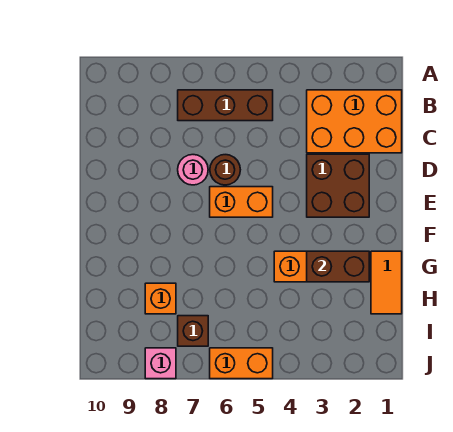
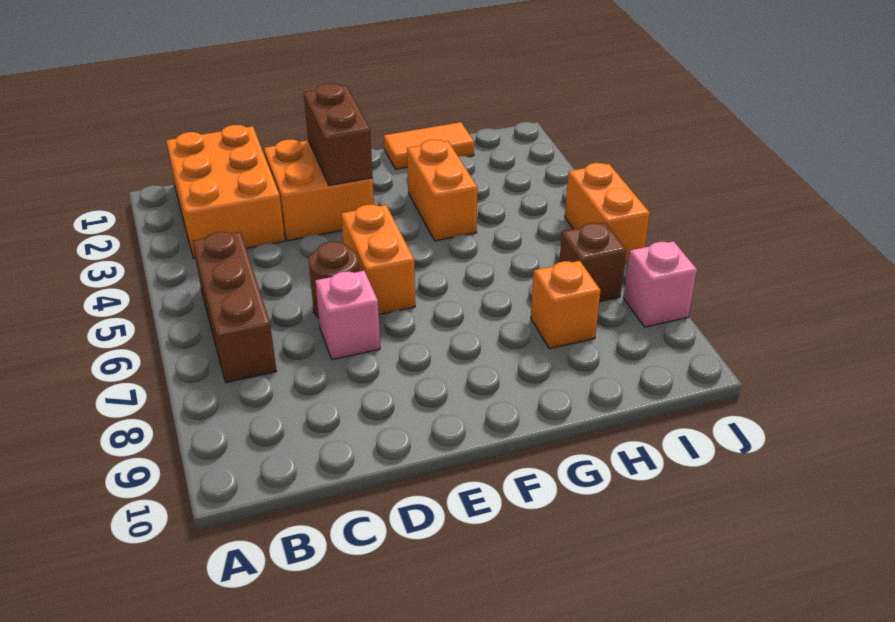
brown brick D2:E3 level 1 -> orange brick D2:E3 level 1
pink round brick D7 level 1 -> pink brick D7 level 1
brown brick G2:G3 level 2 -> brown brick E2:E3 level 2

